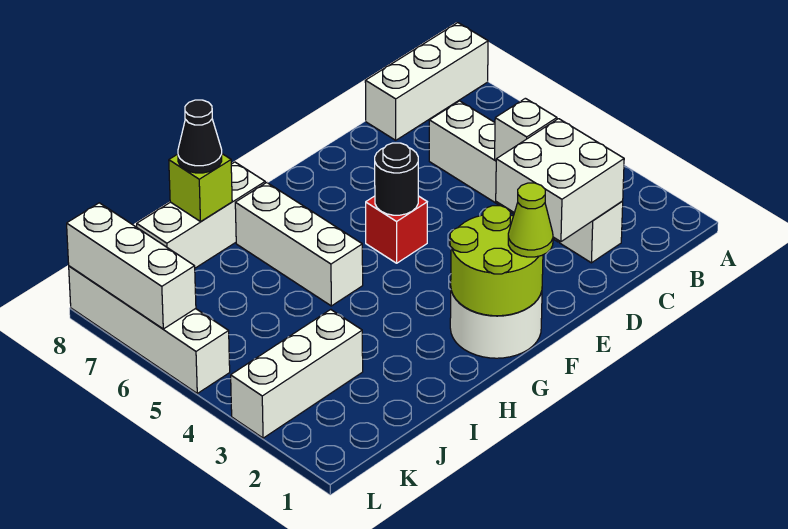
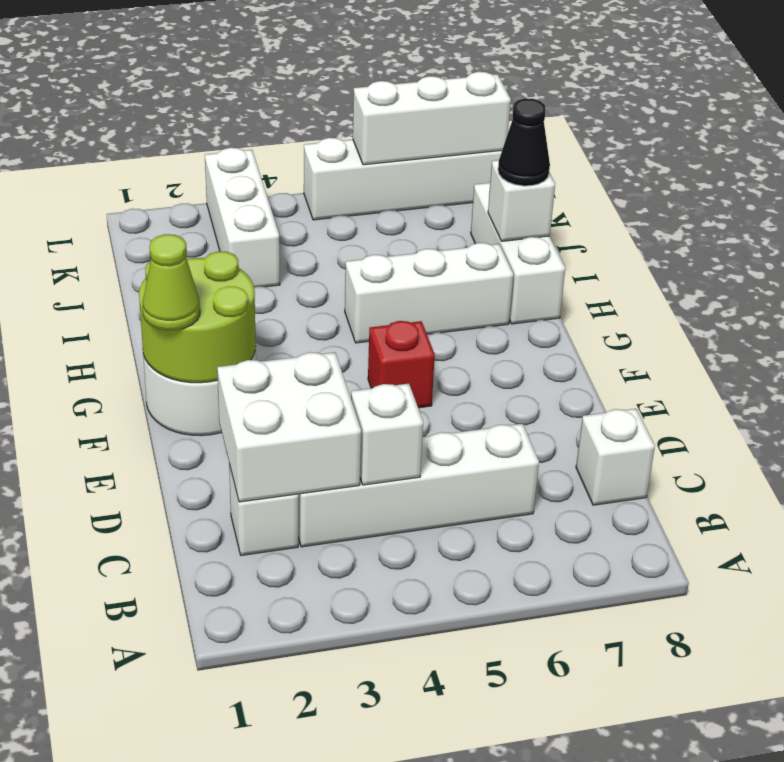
white brick A8:C8 level 1 -> white brick C8 level 1
black round brick F5 level 2 -> none
lime brick I8 level 2 -> white brick I8 level 2

